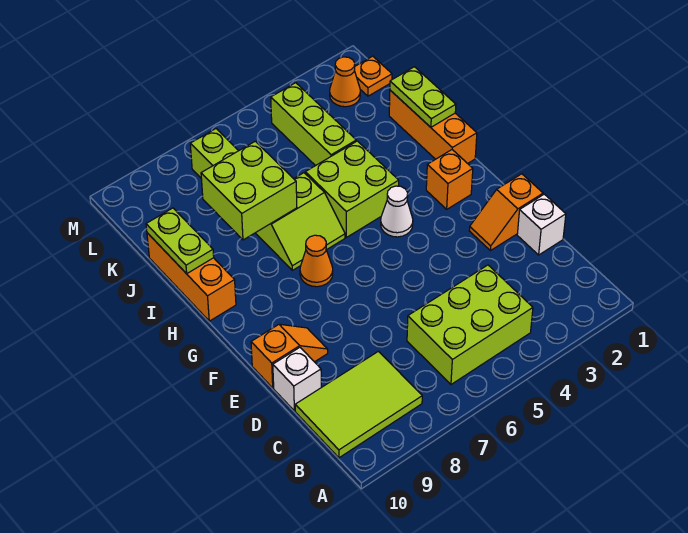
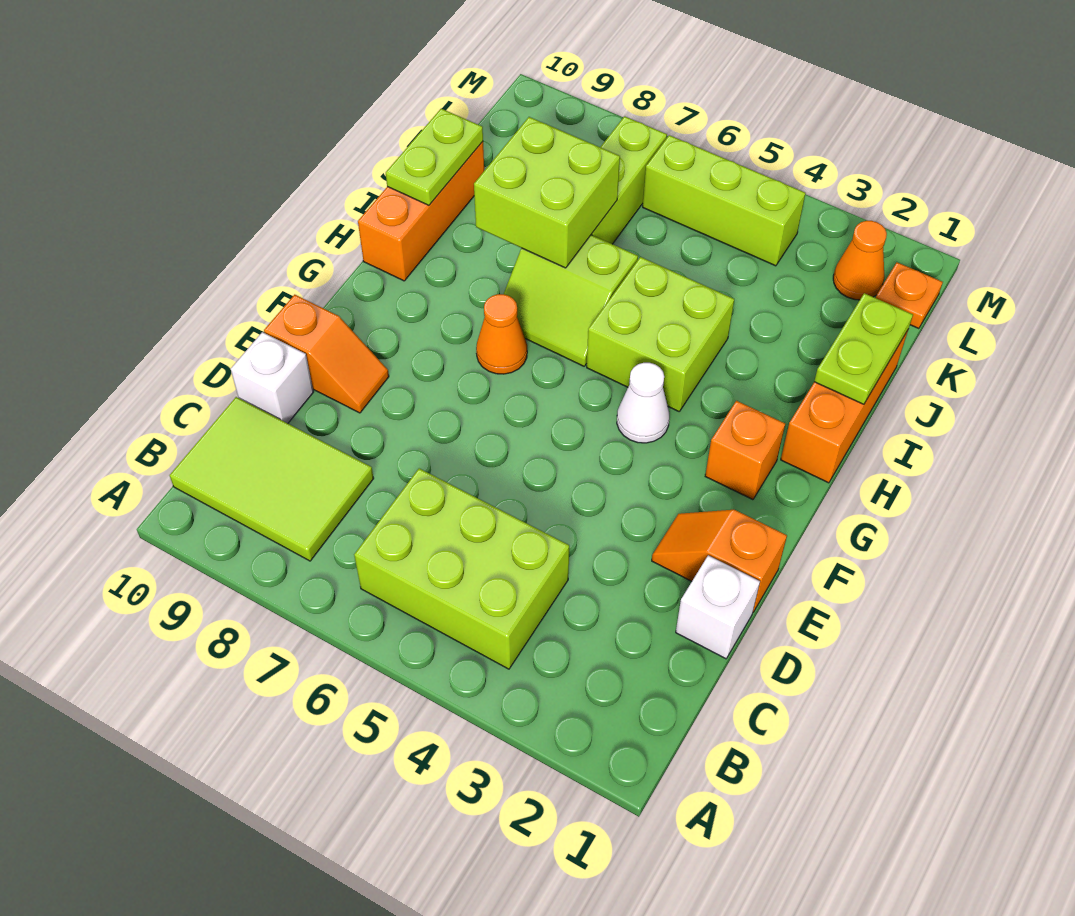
lime brick J4:L4 level 1 -> lime brick L4:L6 level 1

